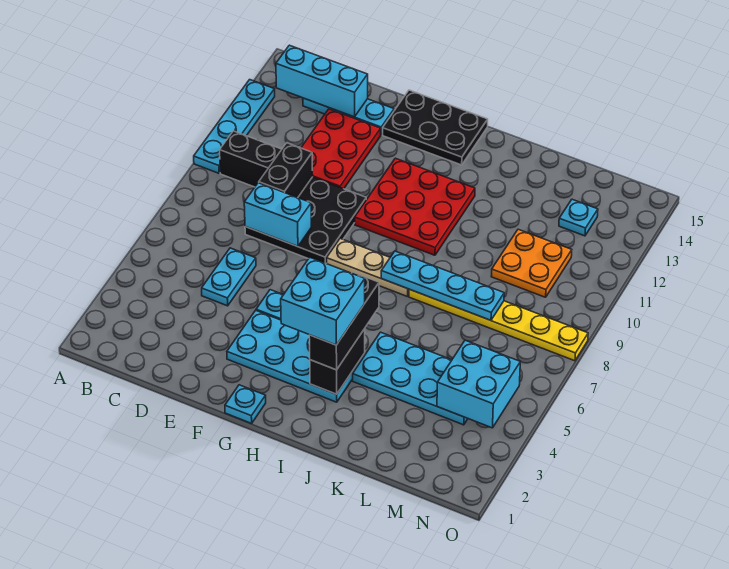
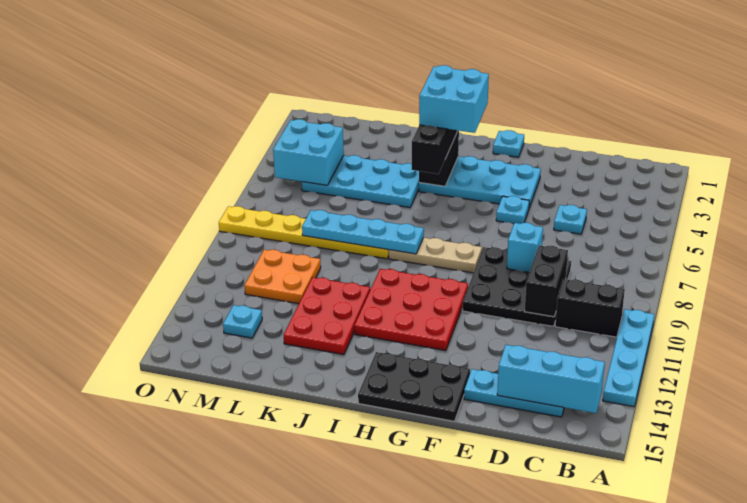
cyan plate D5:D6 level 1 -> cyan plate D5 level 1
cyan brick D8:E8 level 2 -> cyan brick E8 level 2
red plate D11:E13 level 1 -> red plate J11:K13 level 1

